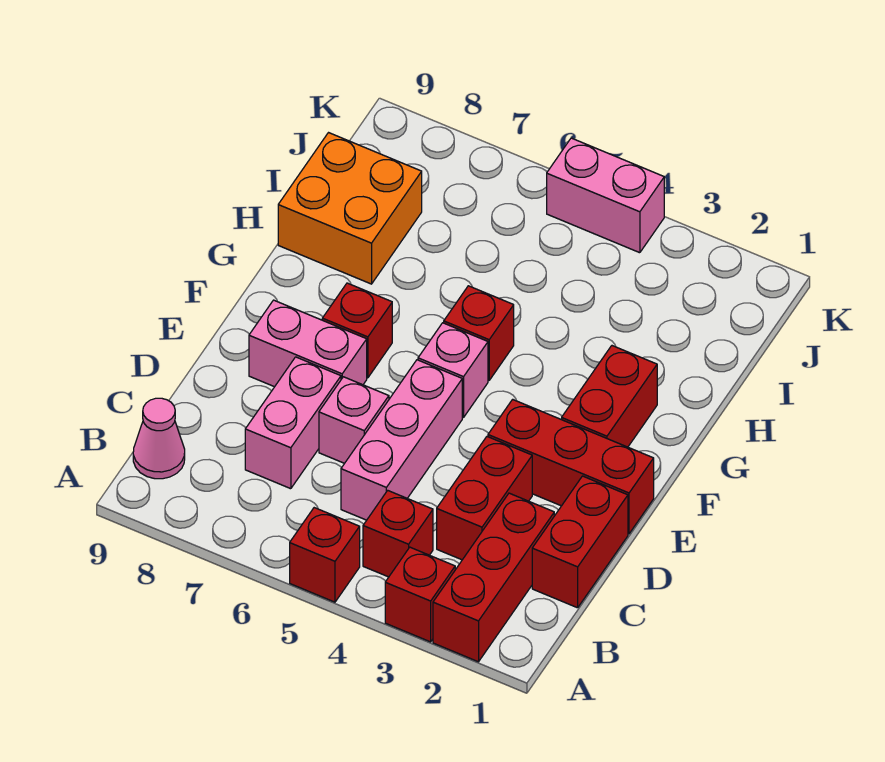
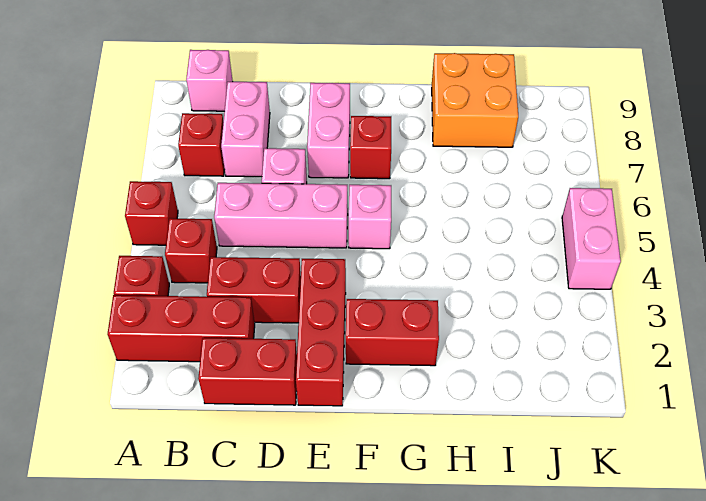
pink cone B9 level 1 -> pink brick B9 level 1
pink brick C7:D7 level 1 -> pink brick C7:C8 level 1
red brick G5 level 1 -> red brick B7 level 1

